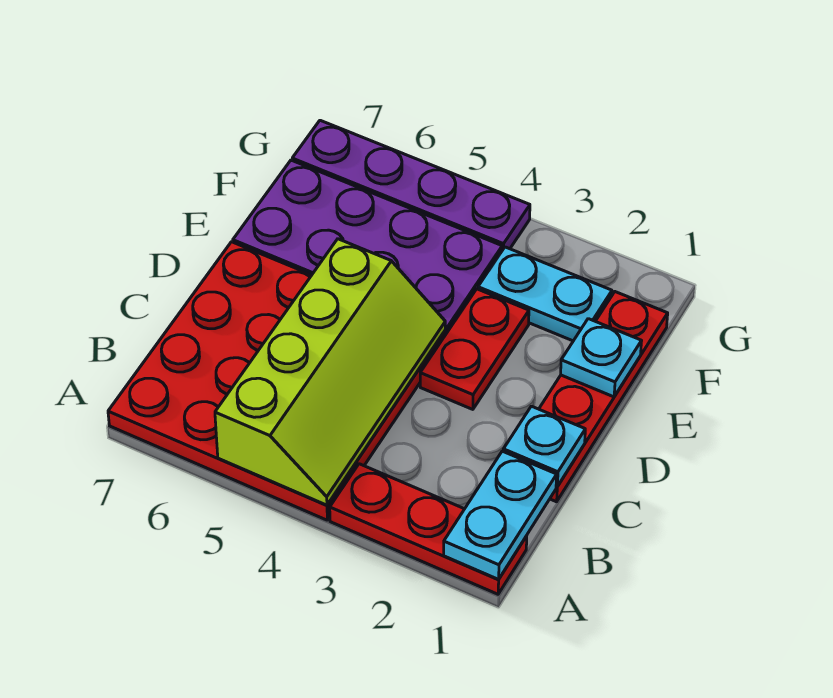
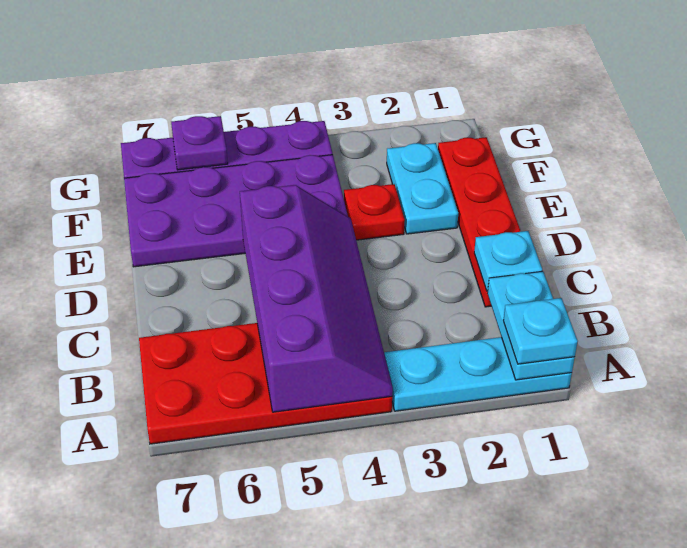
red plate A1:A3 level 1 -> cyan plate A1:A3 level 1
red plate A4:D7 level 1 -> red plate A4:B7 level 1
lime slope A4:D5 level 2 top 5 -> purple slope A4:D5 level 2 top 5
red plate D3:E3 level 1 -> red plate E3 level 1
cyan plate E1 level 2 -> cyan plate A1 level 3
cyan plate F2:F3 level 1 -> cyan plate E2:F2 level 1
none -> purple plate G6 level 2

